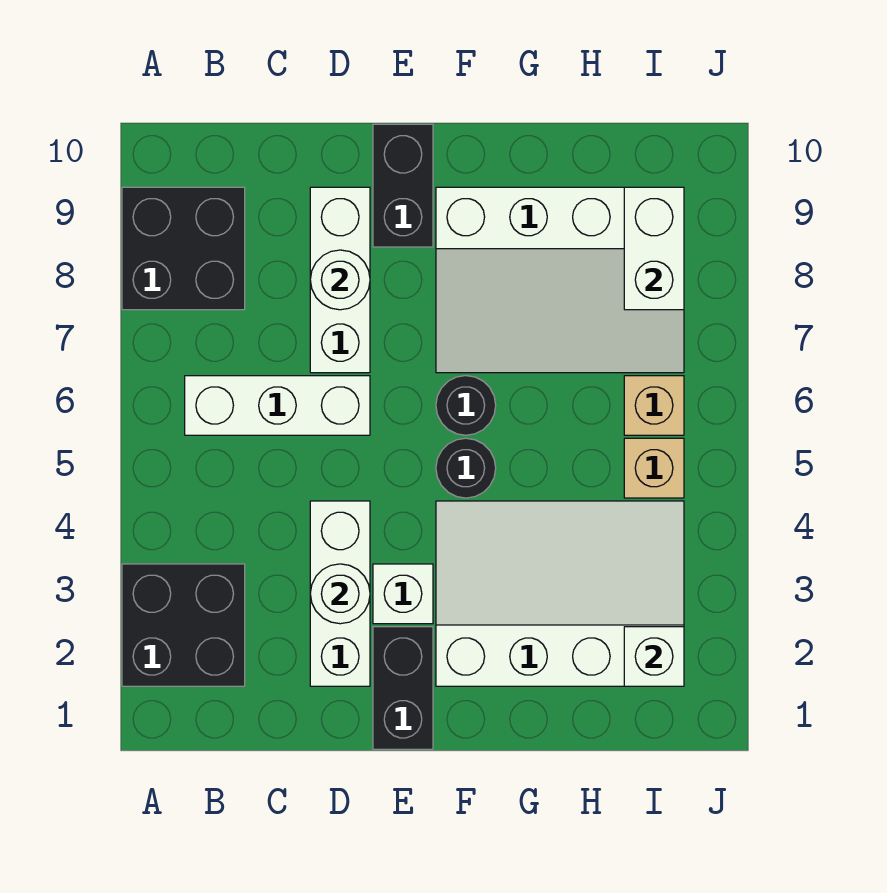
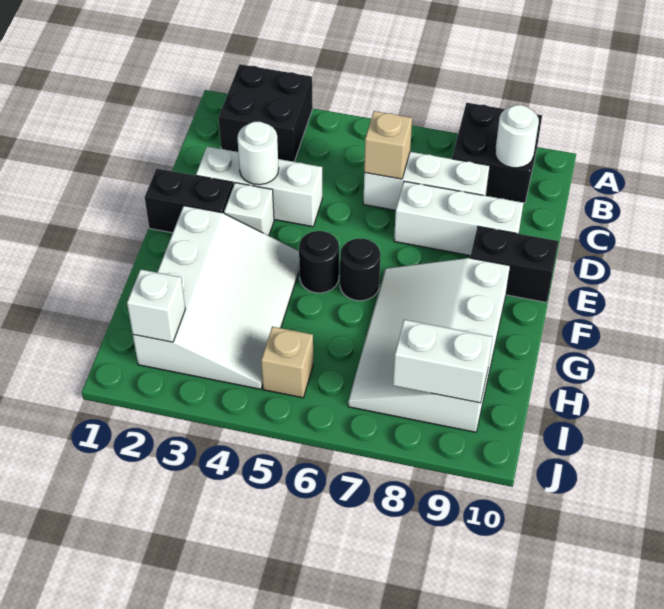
white brick B6:D6 level 1 -> white brick C6:C8 level 1
white round brick D8 level 2 -> white round brick B9 level 2
tan brick I6 level 1 -> tan brick C6 level 2

